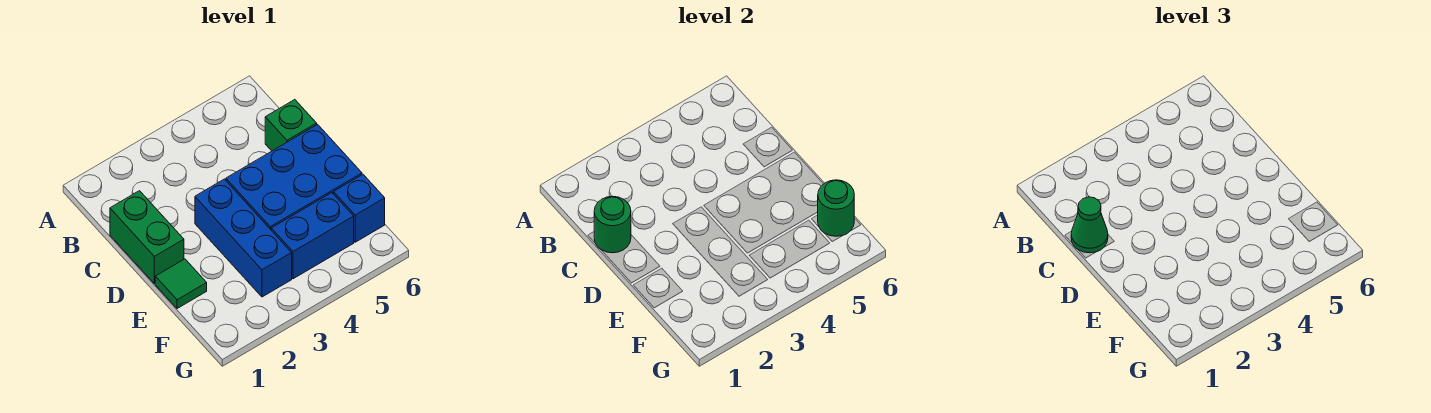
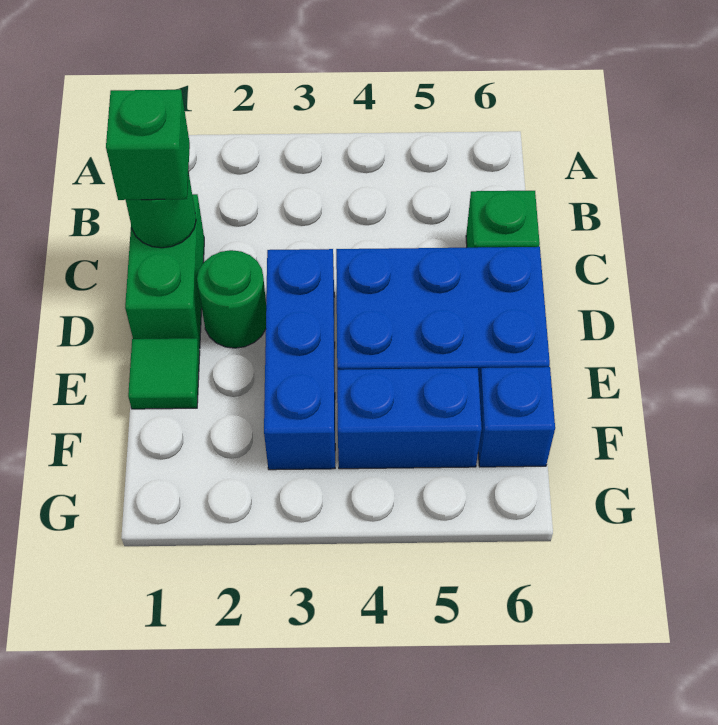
green cone C1 level 3 -> green brick C1 level 3
green round brick F6 level 2 -> green round brick D2 level 1

